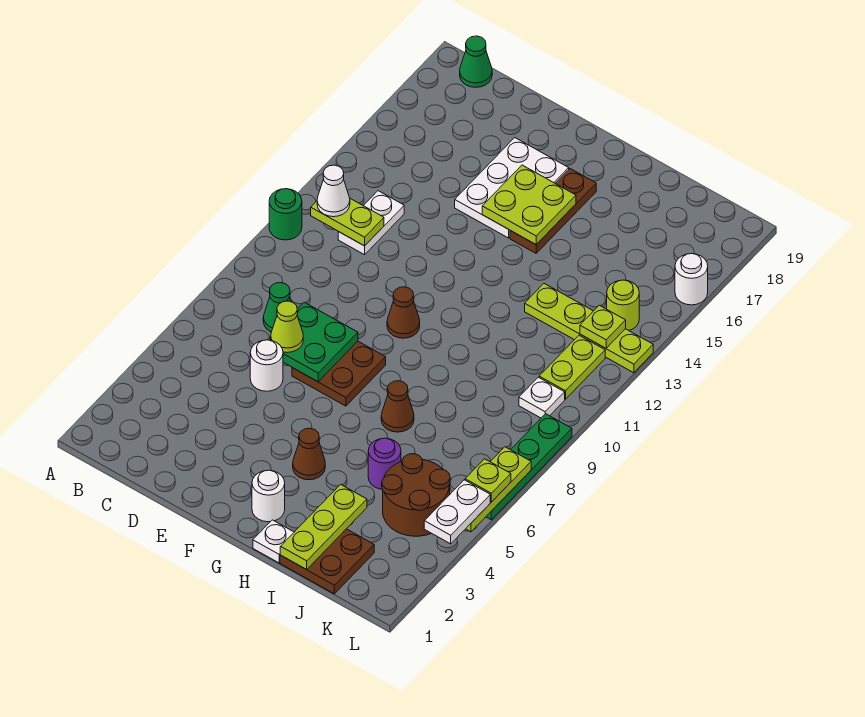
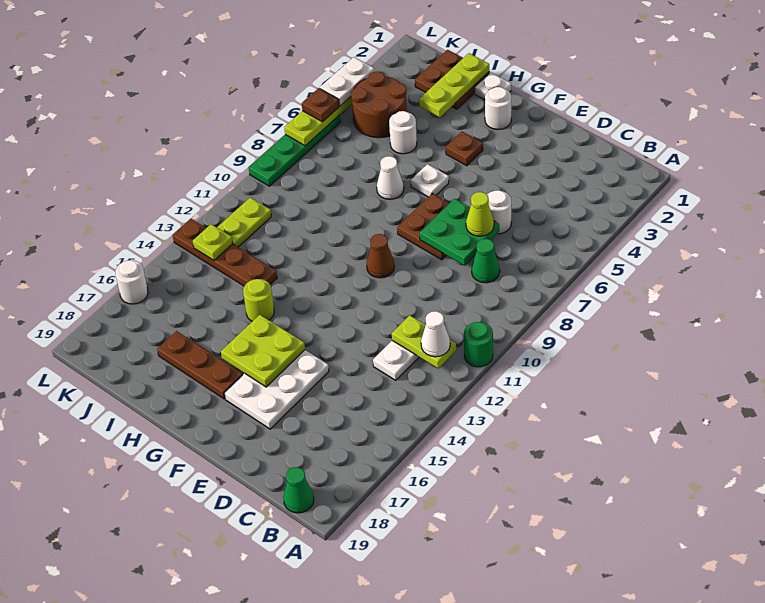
brown cone G4 level 1 -> brown plate G4 level 1
brown plate G15:G17 level 1 -> brown plate G17:I17 level 1
brown cone H7 level 1 -> white cone H7 level 1
purple round brick I5 level 1 -> white round brick I5 level 1
lime plate I13:L13 level 1 -> brown plate I13:L13 level 1
white plate K10 level 1 -> white plate G6 level 1
lime round brick K14 level 1 -> lime round brick H14 level 1
lime plate L6 level 3 -> brown plate L6 level 3

